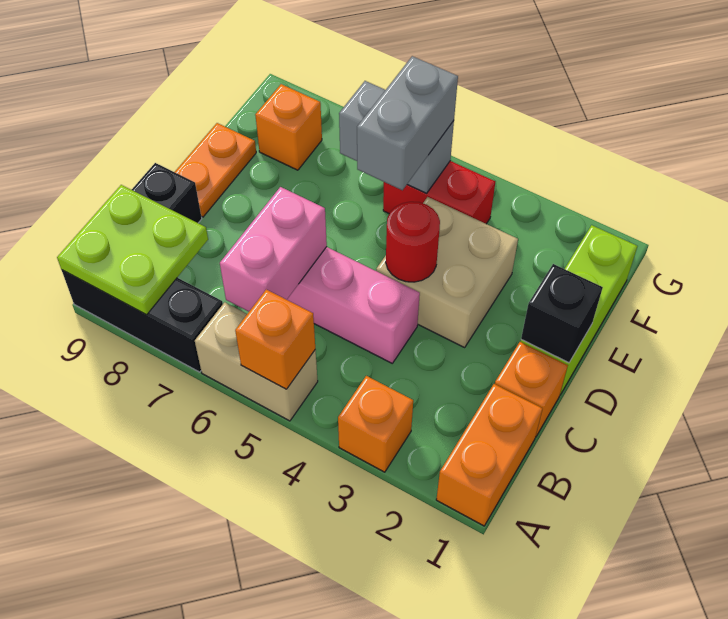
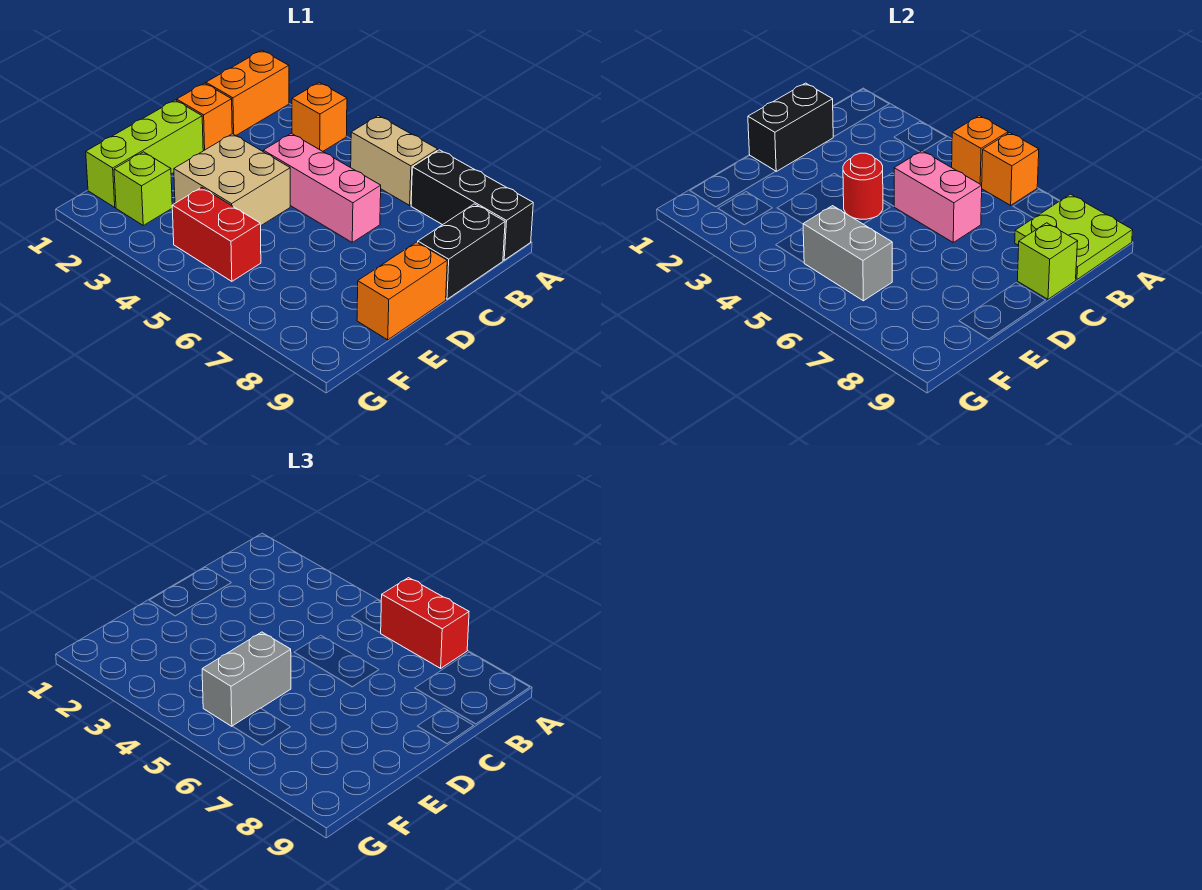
none -> red brick A6:A7 level 3
pink brick B6:C6 level 2 -> pink brick C5:C6 level 2
none -> lime brick C9 level 2
black brick D1 level 2 -> black brick C1:D1 level 2
orange plate D9:E9 level 1 -> orange brick D9:E9 level 1
none -> lime brick F2 level 1
orange brick F8 level 1 -> orange brick A6 level 2

